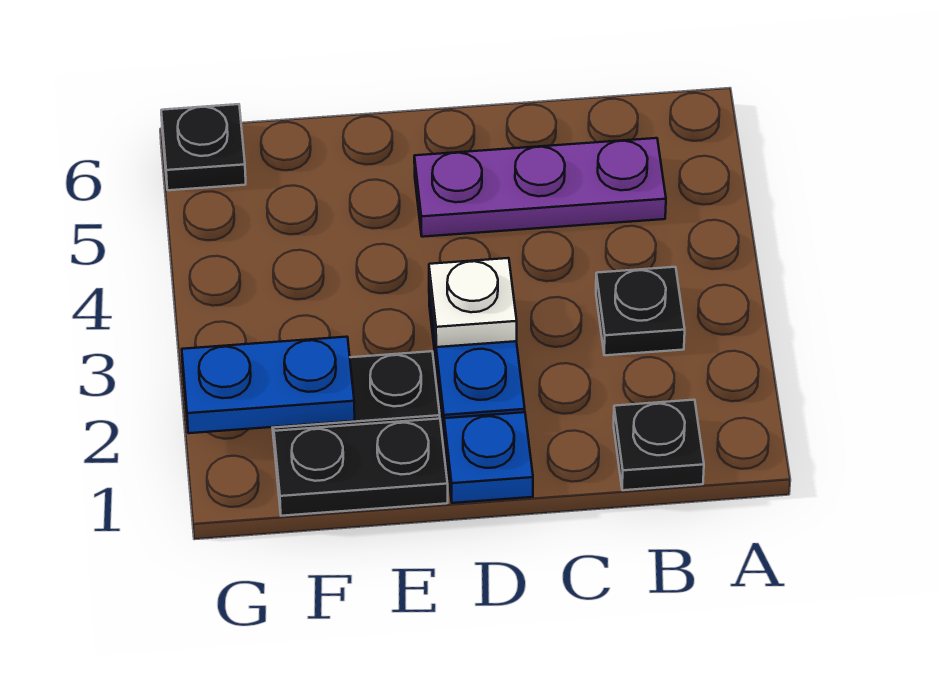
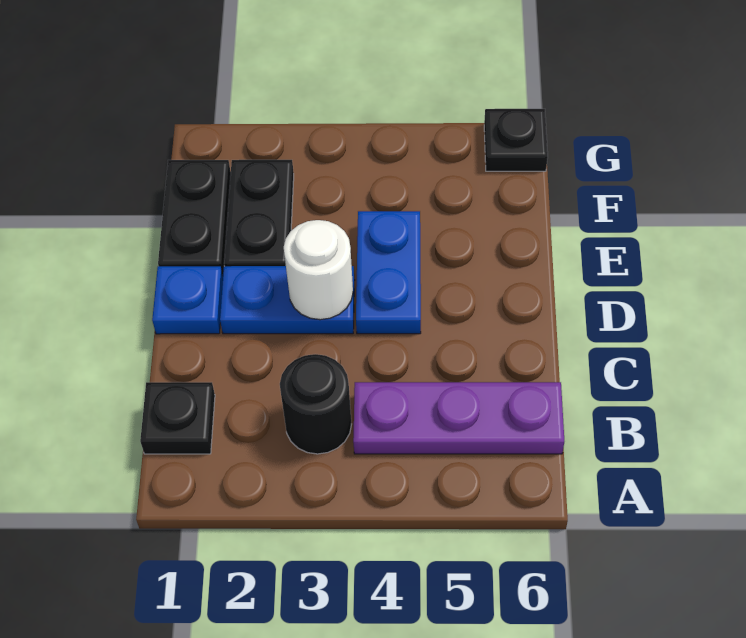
black plate B3 level 1 -> black round brick B3 level 1
purple plate B5:D5 level 1 -> purple plate B4:B6 level 1
white plate D3 level 2 -> white round brick D3 level 2
blue plate F2:G2 level 2 -> blue plate D4:E4 level 1

